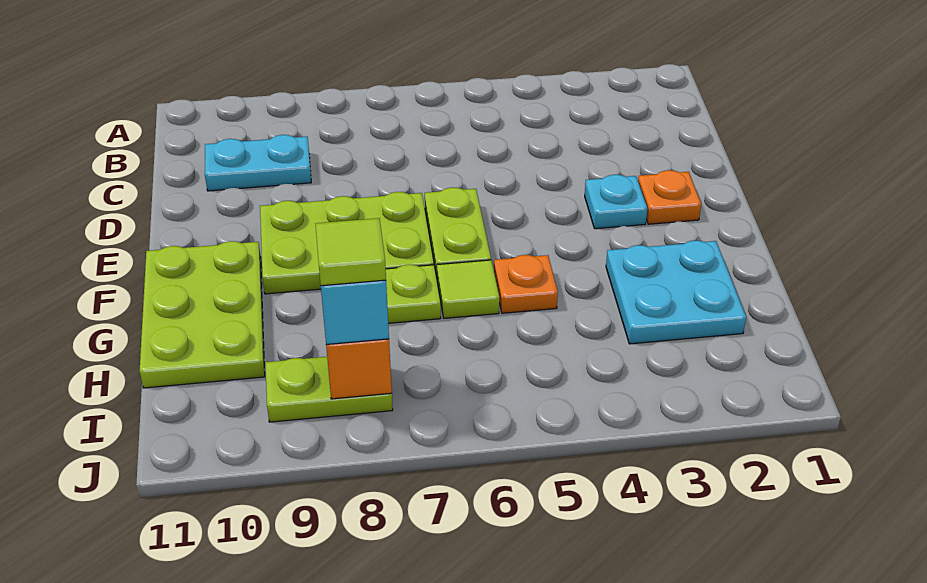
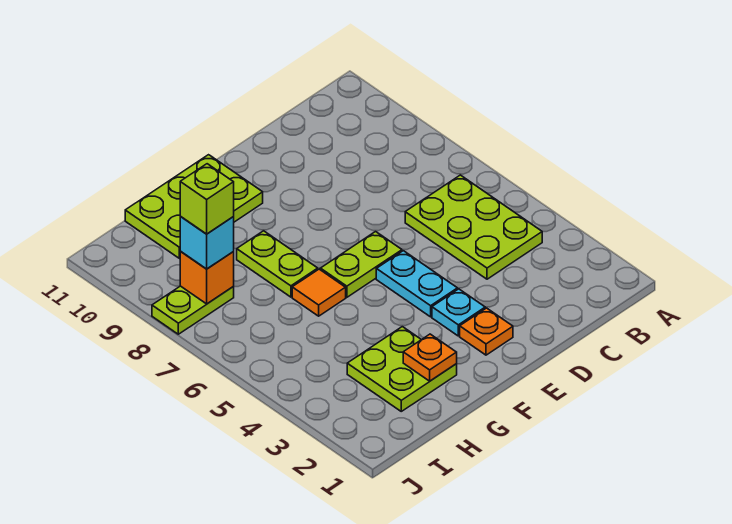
cyan plate C9:C10 level 1 -> cyan plate E4:E5 level 1
lime plate E7:F9 level 1 -> lime plate B4:C6 level 1
cyan plate G2:H3 level 1 -> lime plate G2:H3 level 1
orange plate G5 level 1 -> orange plate G2 level 2
lime tile G6 level 1 -> orange tile G6 level 1
lime plate I8:I9 level 1 -> lime plate I8:J8 level 1
lime tile I8 level 4 -> lime brick I8 level 4

